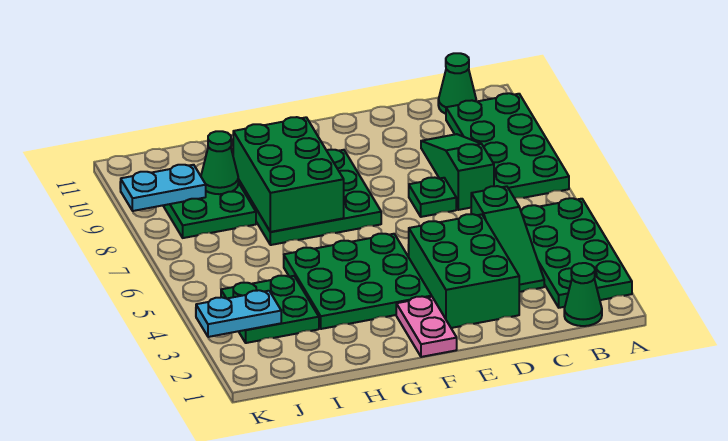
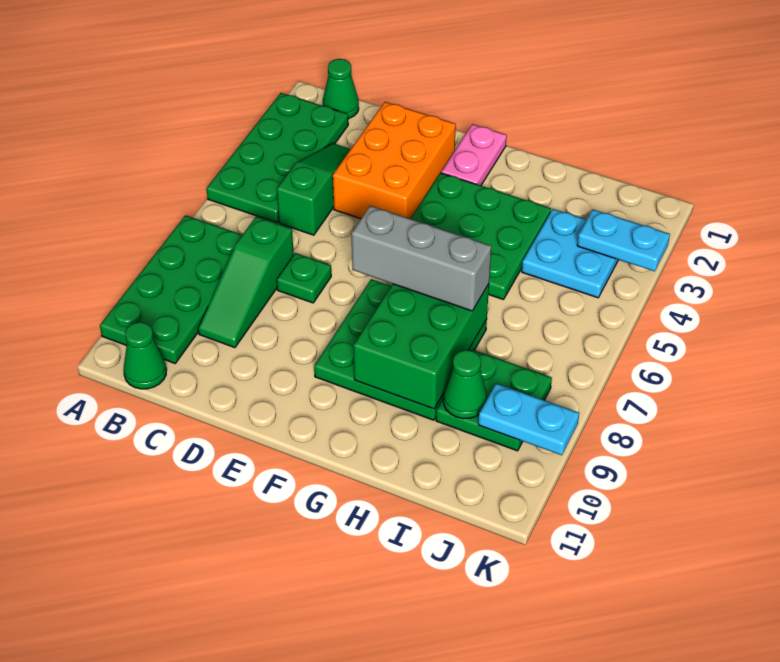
green brick D2:E4 level 1 -> orange brick D2:E4 level 1
none -> grey brick F7:H7 level 3
green plate I3:J4 level 1 -> cyan plate I3:J4 level 1

